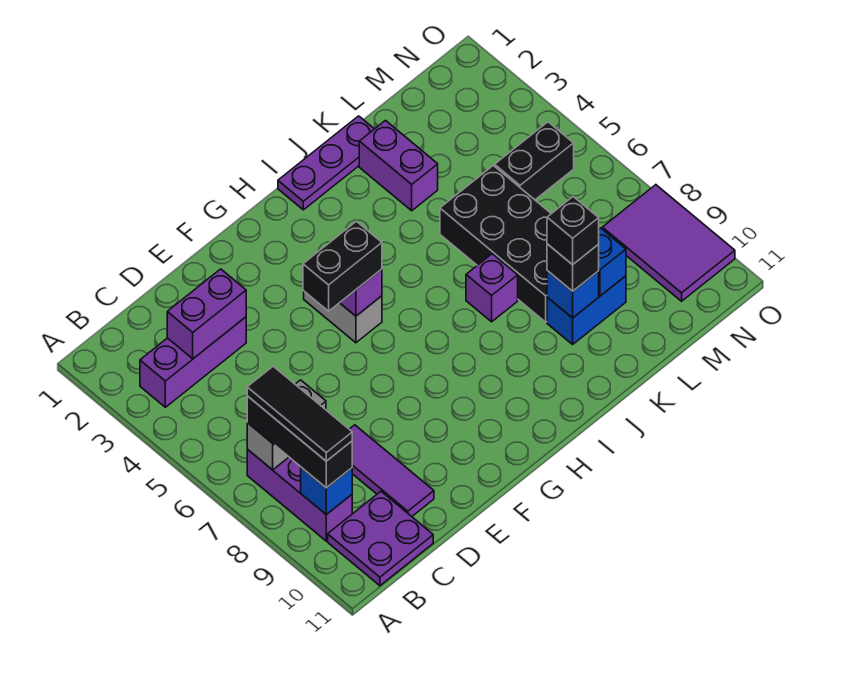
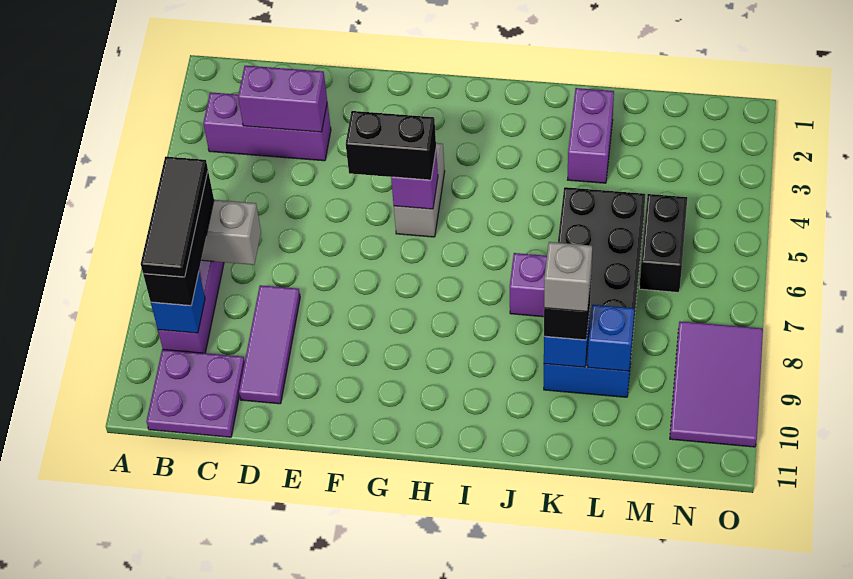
purple plate I1:K1 level 1 -> none
black brick K9 level 4 -> grey brick K9 level 4
black brick M5:N5 level 1 -> black brick M5:M6 level 1

